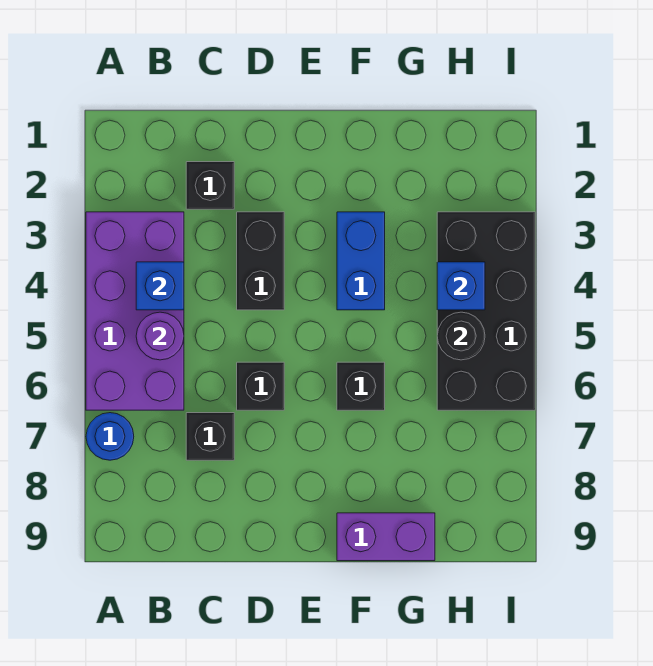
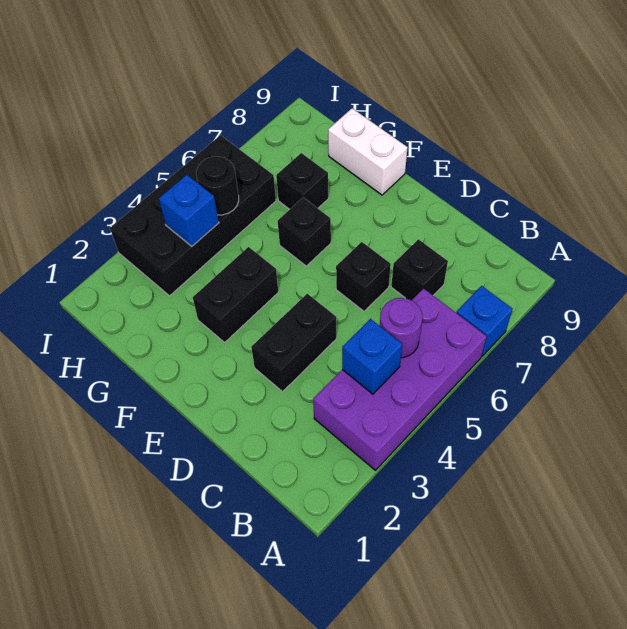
blue round brick A7 level 1 -> blue brick A7 level 1
black brick C2 level 1 -> black brick G7 level 1
blue brick F3:F4 level 1 -> black brick F3:F4 level 1
purple brick F9:G9 level 1 -> white brick F9:G9 level 1

